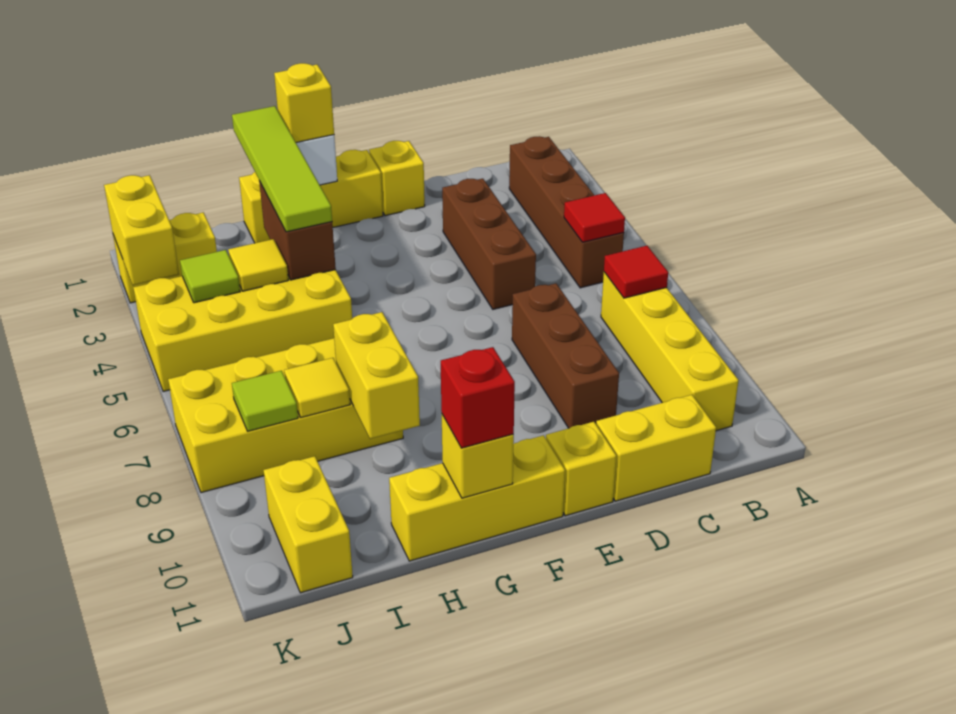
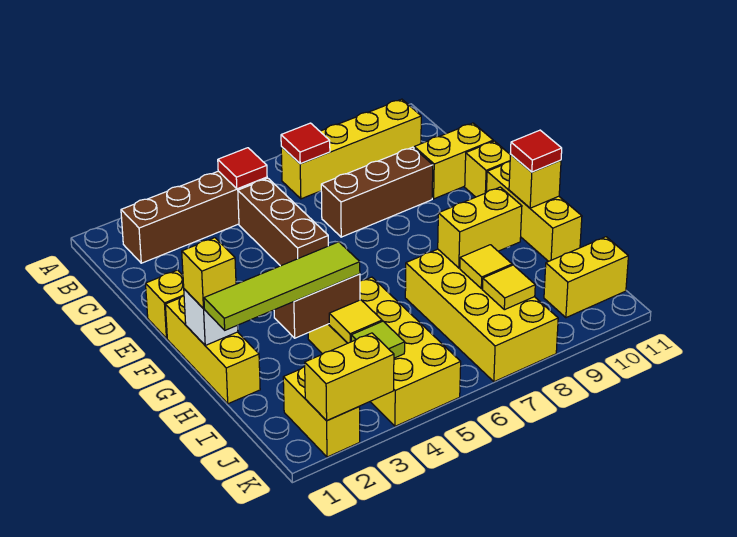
yellow brick C11:D11 level 1 -> yellow brick D10:D11 level 1
brown brick D3:D5 level 1 -> brown brick C5:E5 level 1
red brick G11 level 3 -> red tile G11 level 3
lime tile J8 level 2 -> yellow tile J8 level 2

